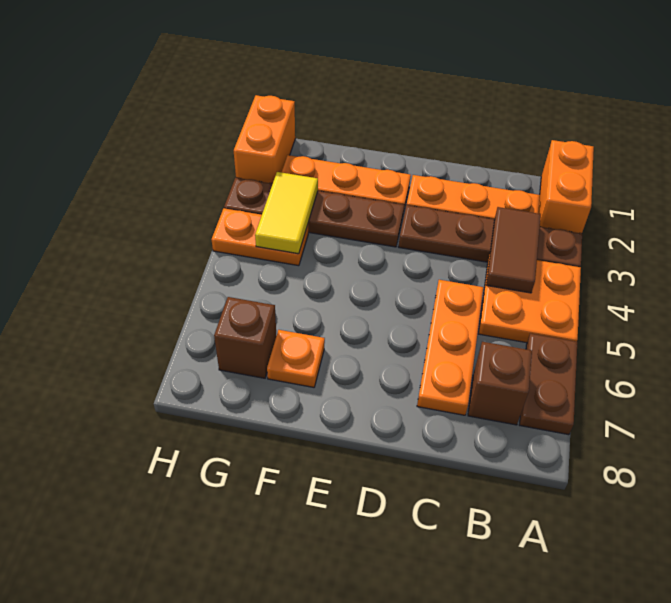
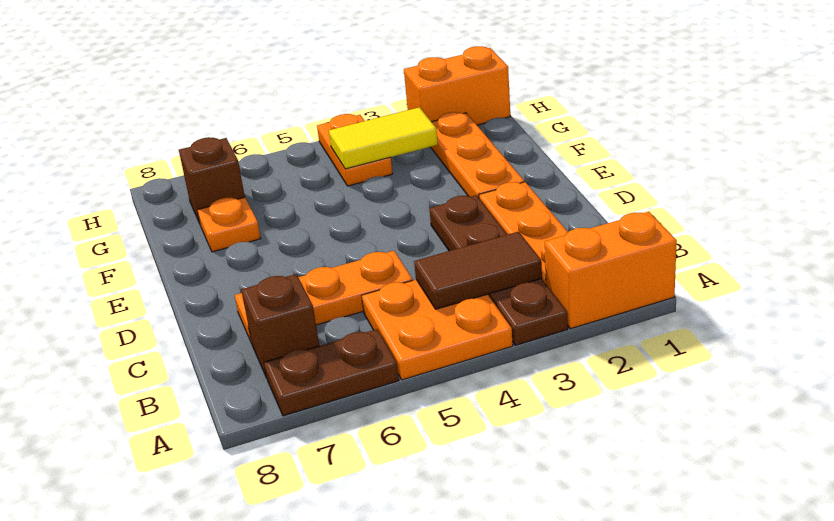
brown plate E3:H3 level 1 -> none

